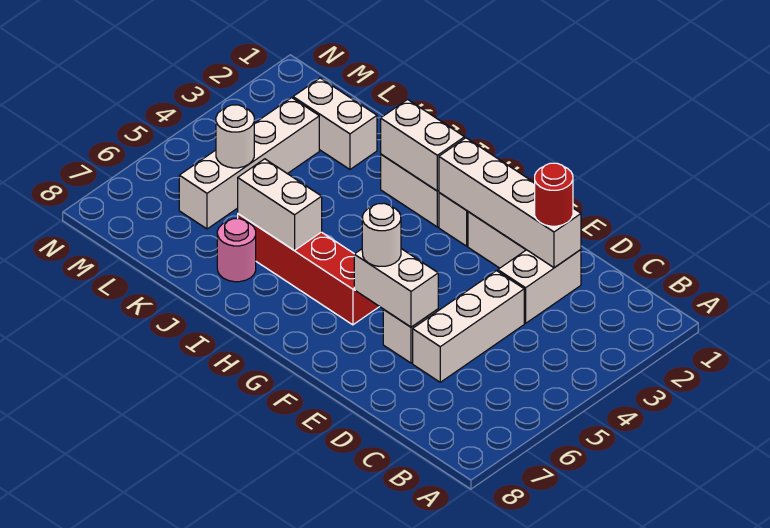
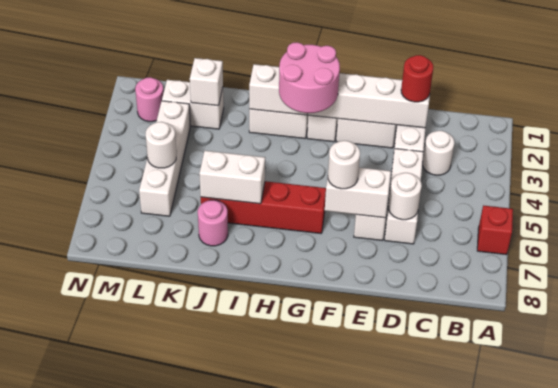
none -> red brick A6 level 1
none -> white round brick C3 level 1
none -> white round brick D6 level 2
none -> pink round brick G2:H3 level 3
none -> white brick K2 level 2
none -> pink round brick M2 level 1

